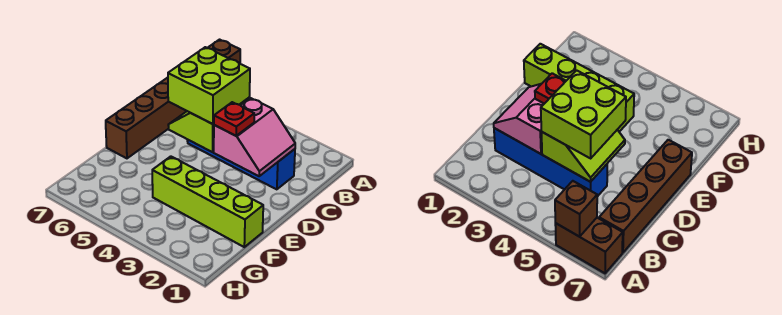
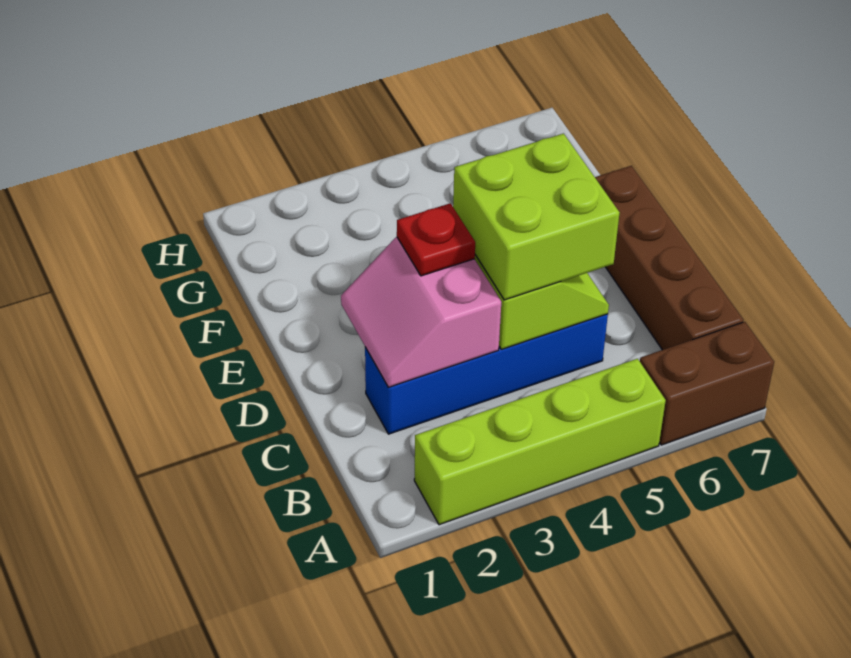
brown brick A6 level 2 -> none
lime brick F1:F4 level 1 -> lime brick A2:A5 level 1

